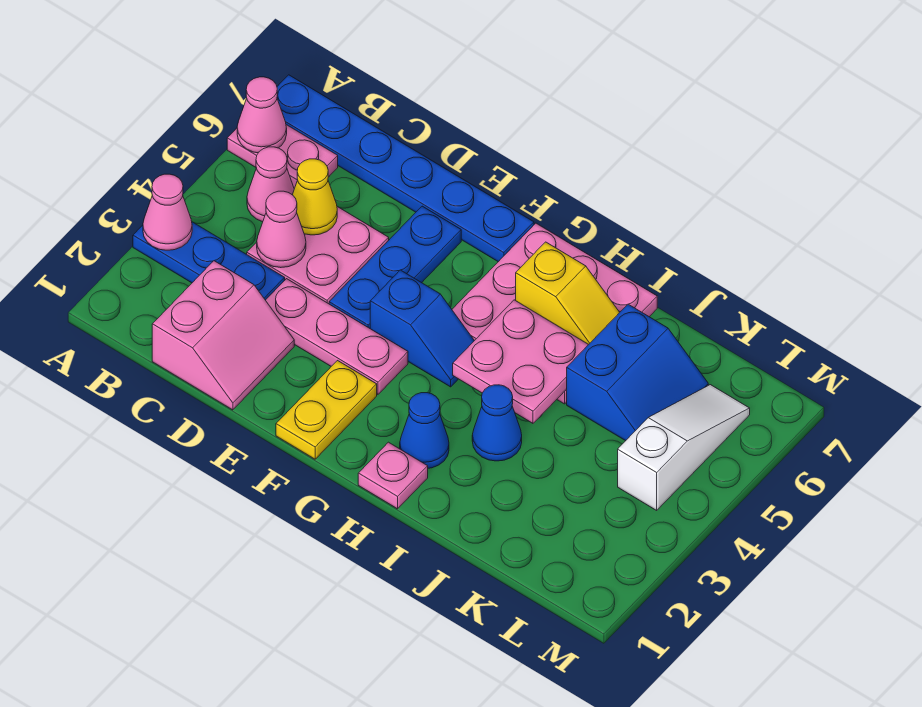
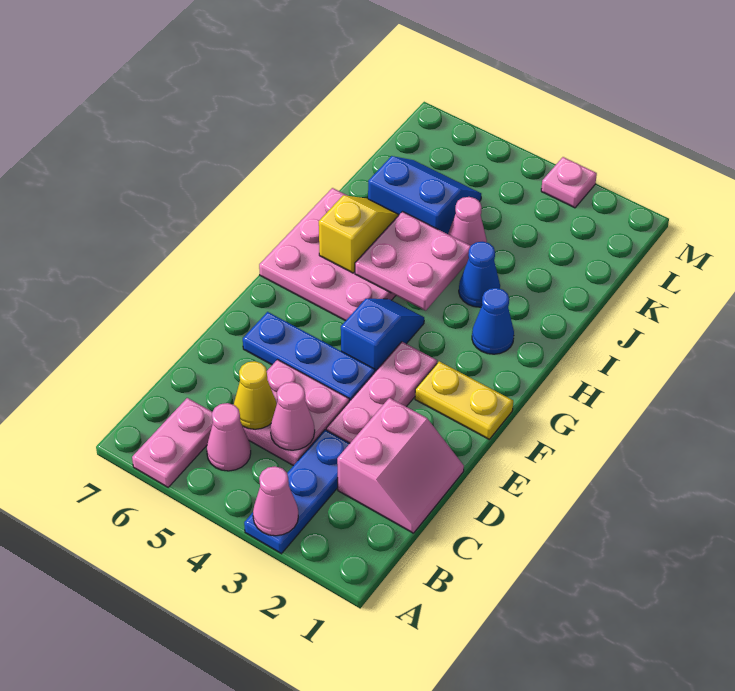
pink cone A6 level 2 -> pink cone J4 level 1
blue plate A7:F7 level 1 -> none
pink slope C1:D2 level 1 top C -> pink slope C1:D2 level 1 top 2
pink plate H1 level 1 -> pink plate M3 level 1
white slope L4:L6 level 1 top 4 -> none

